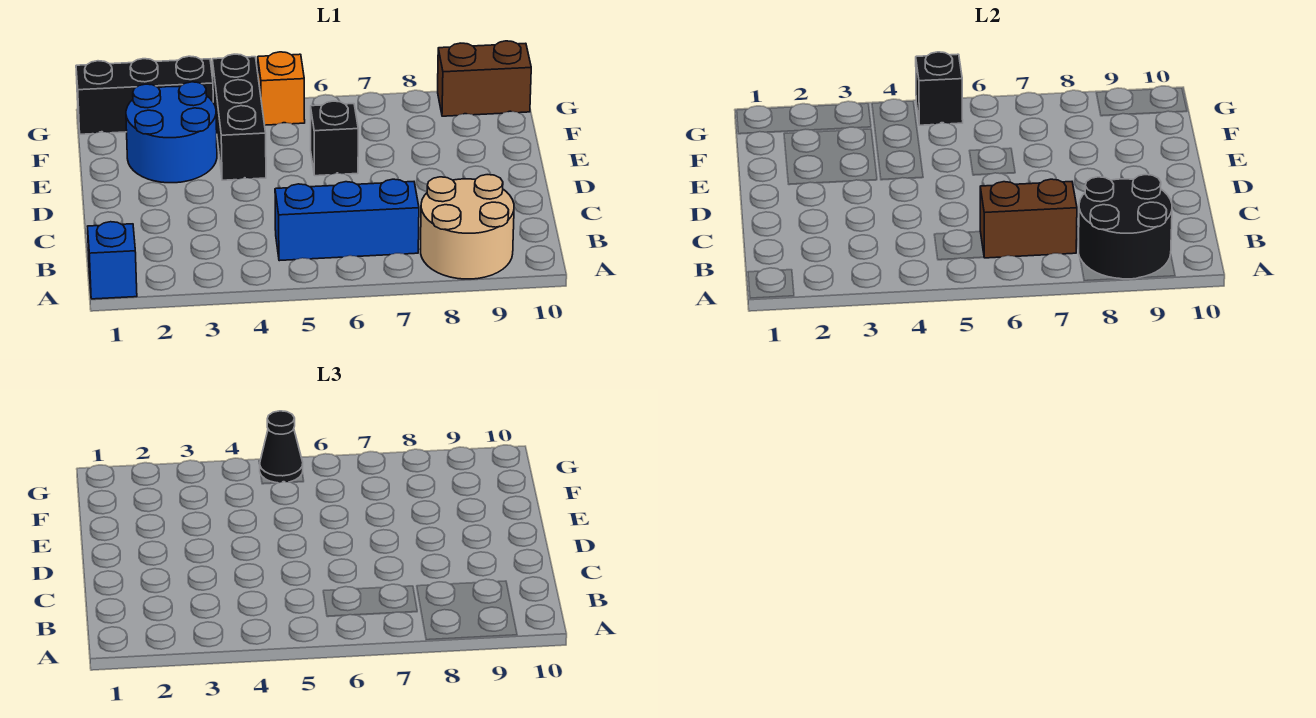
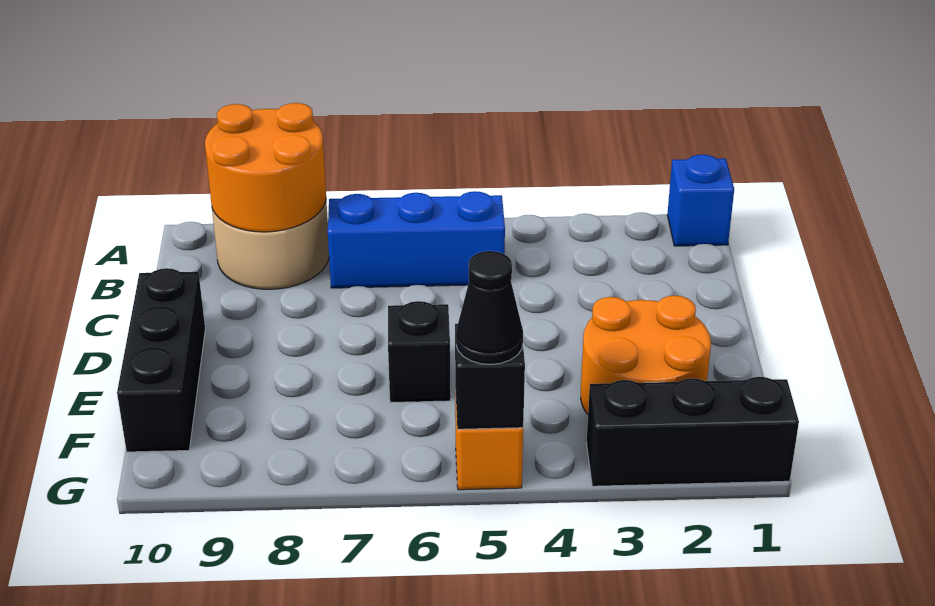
black round brick A8:B9 level 2 -> orange round brick A8:B9 level 2
brown brick B6:B7 level 2 -> none
blue round brick E2:F3 level 1 -> orange round brick E2:F3 level 1
black brick E4:G4 level 1 -> black brick D10:F10 level 1
brown brick G9:G10 level 1 -> none

